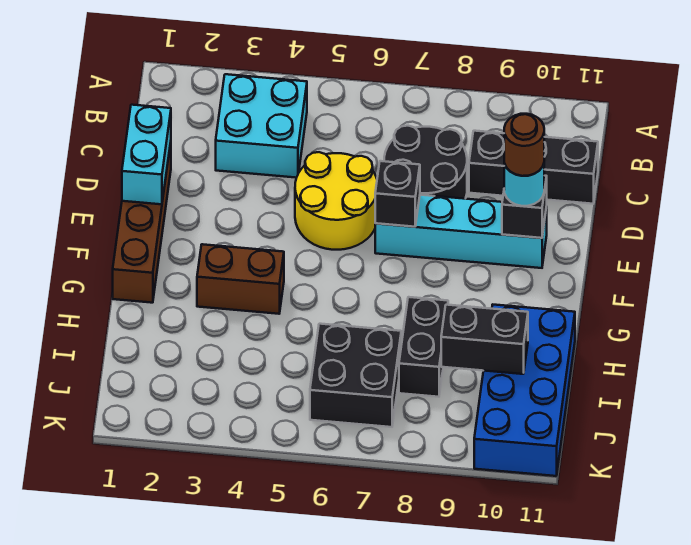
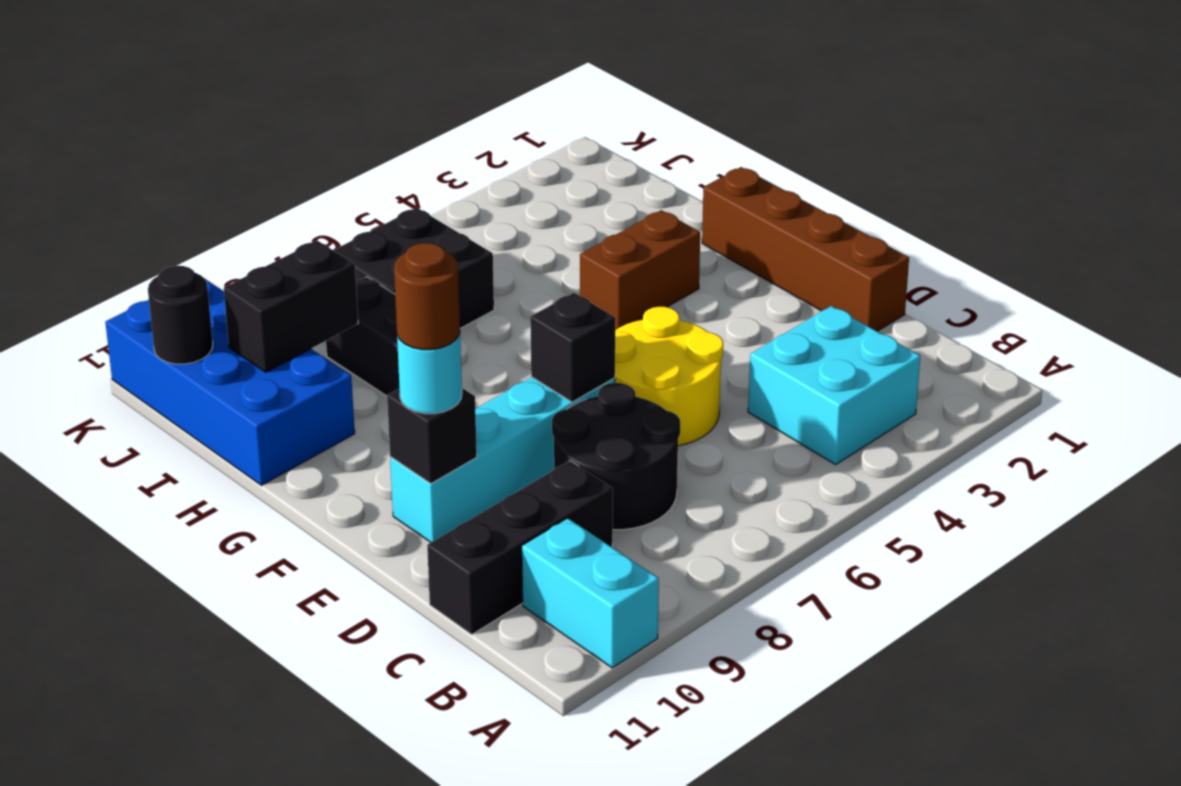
cyan brick D1:E1 level 2 -> cyan brick A10:B10 level 1
none -> black round brick J11 level 2

